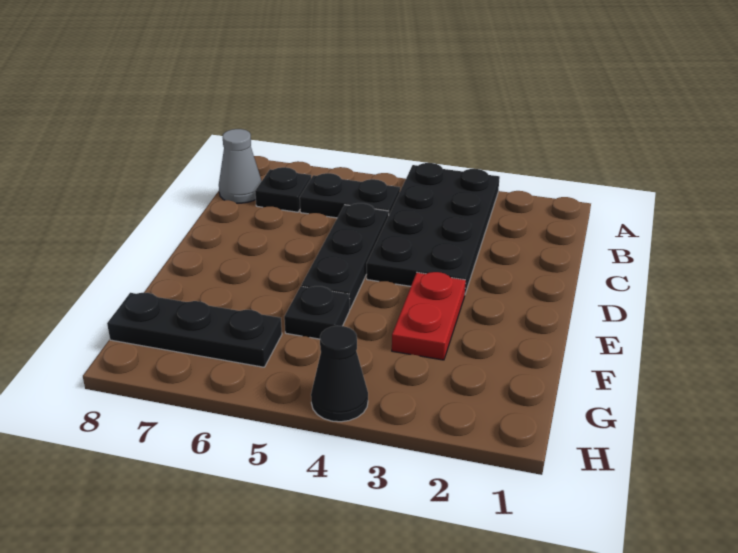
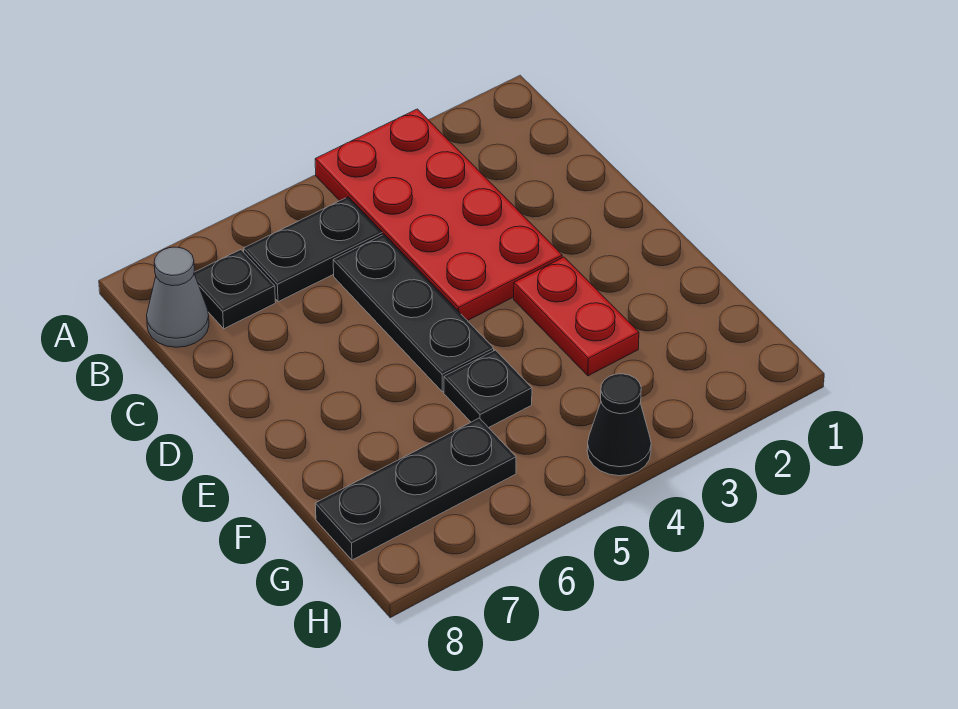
black plate A3:D4 level 1 -> red plate A3:D4 level 1

